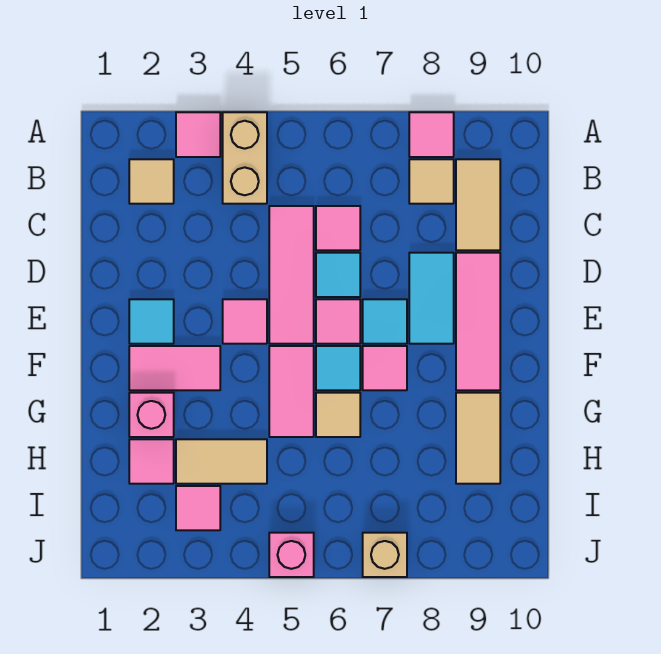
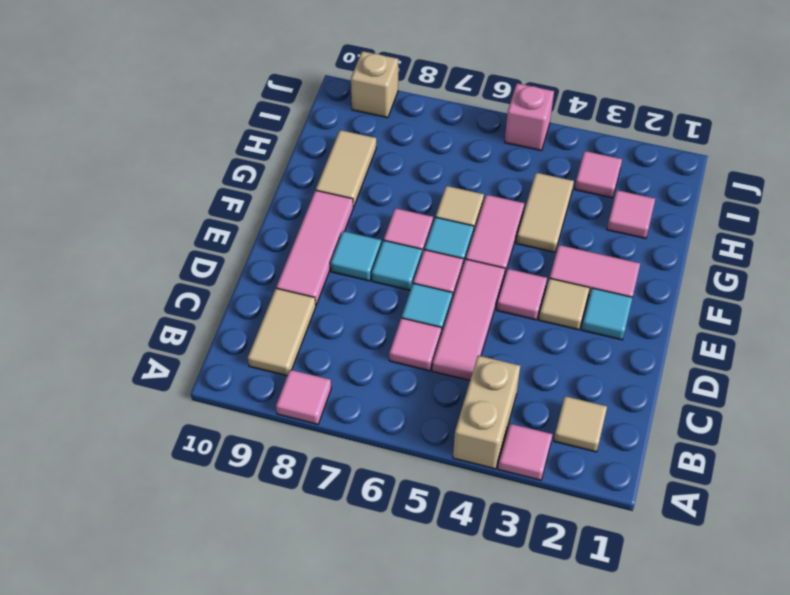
tan tile B8 level 1 -> tan tile E3 level 1
cyan tile D8:E8 level 1 -> cyan tile E8 level 1
pink brick G2 level 1 -> none
tan tile H3:H4 level 1 -> tan tile G4:H4 level 1
tan brick J7 level 1 -> tan brick J9 level 1

